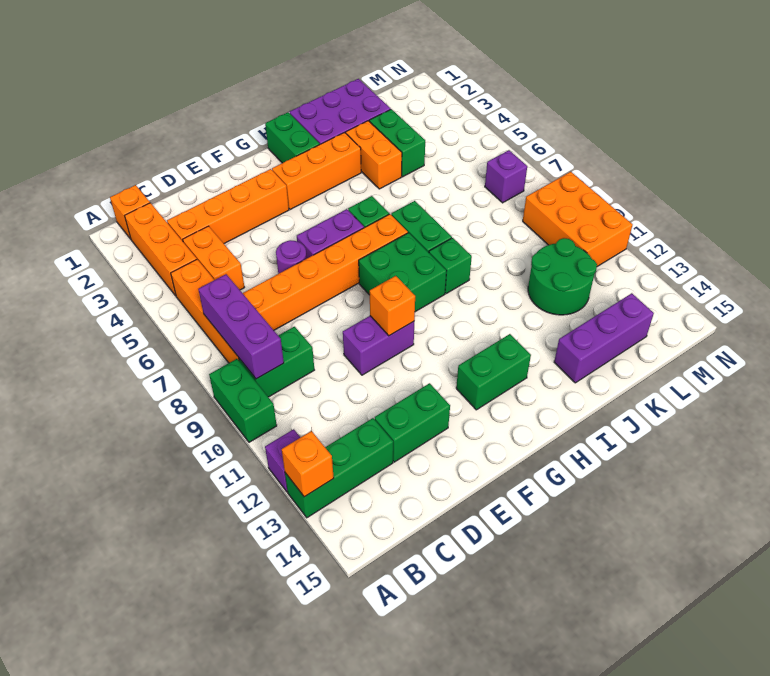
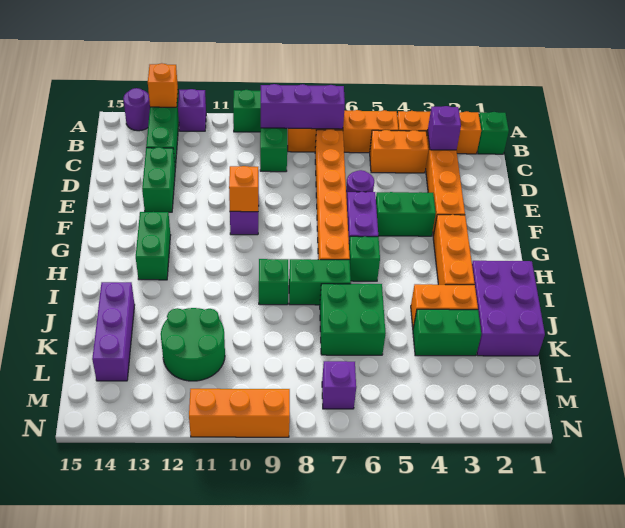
none -> purple round brick A14 level 1
orange brick B1 level 1 -> green brick B1 level 1
none -> purple brick C3 level 2
green brick G8:H9 level 1 -> green brick J6:K7 level 1
green brick H1:H2 level 1 -> green brick F4:F5 level 1
orange brick M9:N11 level 1 -> orange brick N9:N11 level 1

